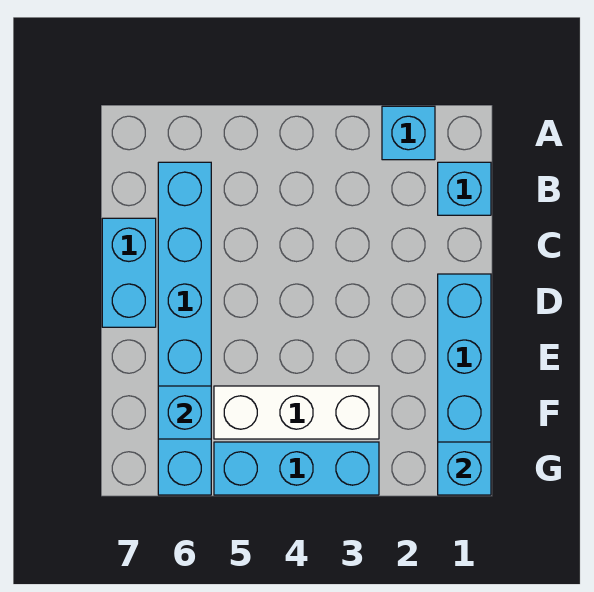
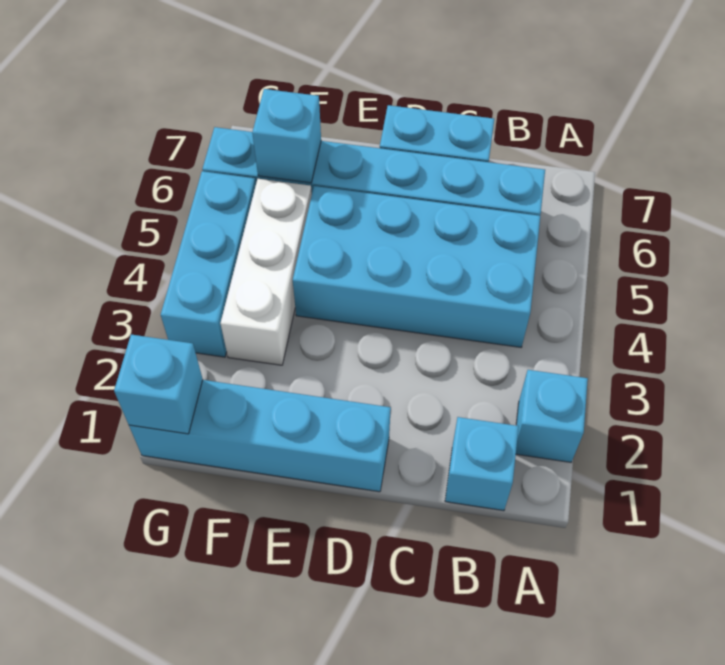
none -> cyan brick B4:E5 level 1

